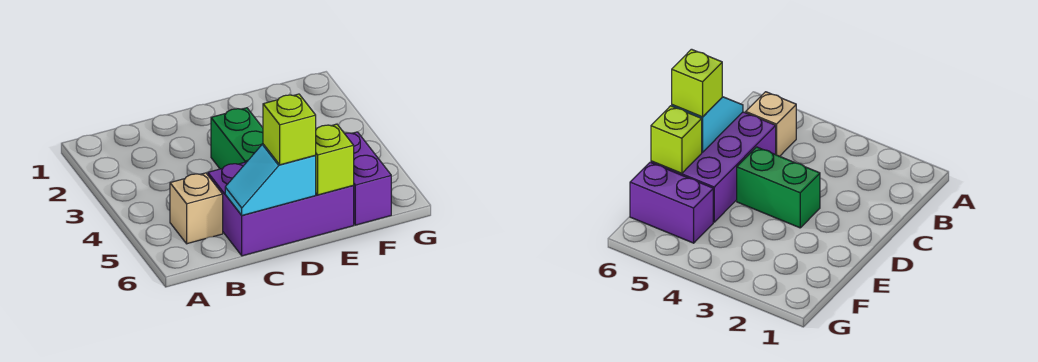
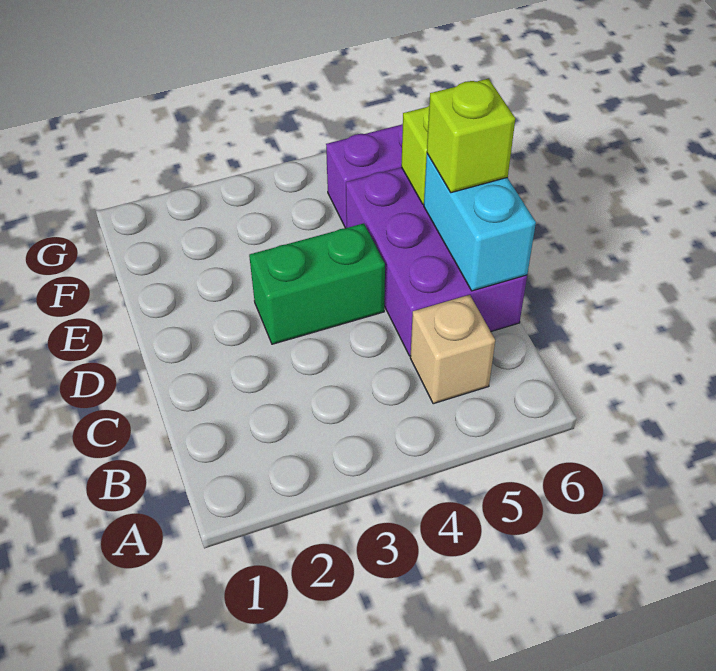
cyan slope C6:D6 level 2 top D -> cyan brick C6:D6 level 2

